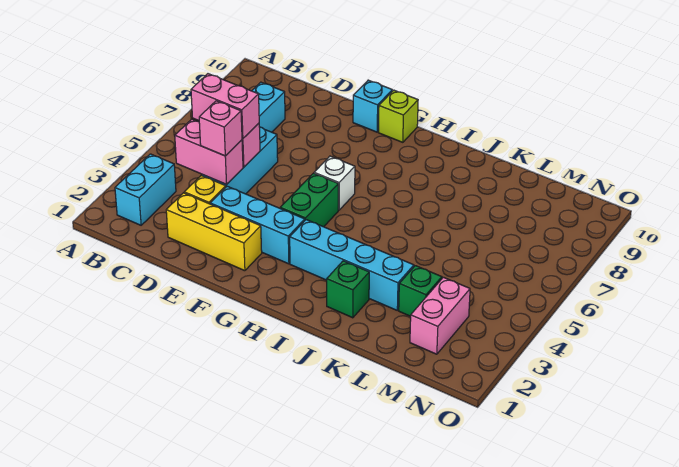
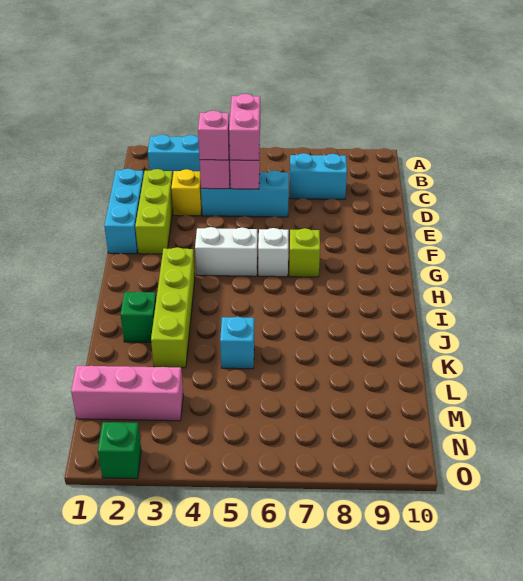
yellow brick D2:F2 level 1 -> lime brick D2:F2 level 1
cyan brick E3:G3 level 1 -> cyan brick D1:F1 level 1
cyan brick F10 level 1 -> cyan brick K5 level 1
green brick G4:G5 level 1 -> white brick G4:G5 level 1
lime brick G10 level 1 -> lime brick G7 level 1
cyan brick H3:K3 level 1 -> lime brick H3:K3 level 1
green brick L3 level 1 -> green brick O2 level 1
pink brick M2:M3 level 1 -> pink brick M1:M3 level 1

